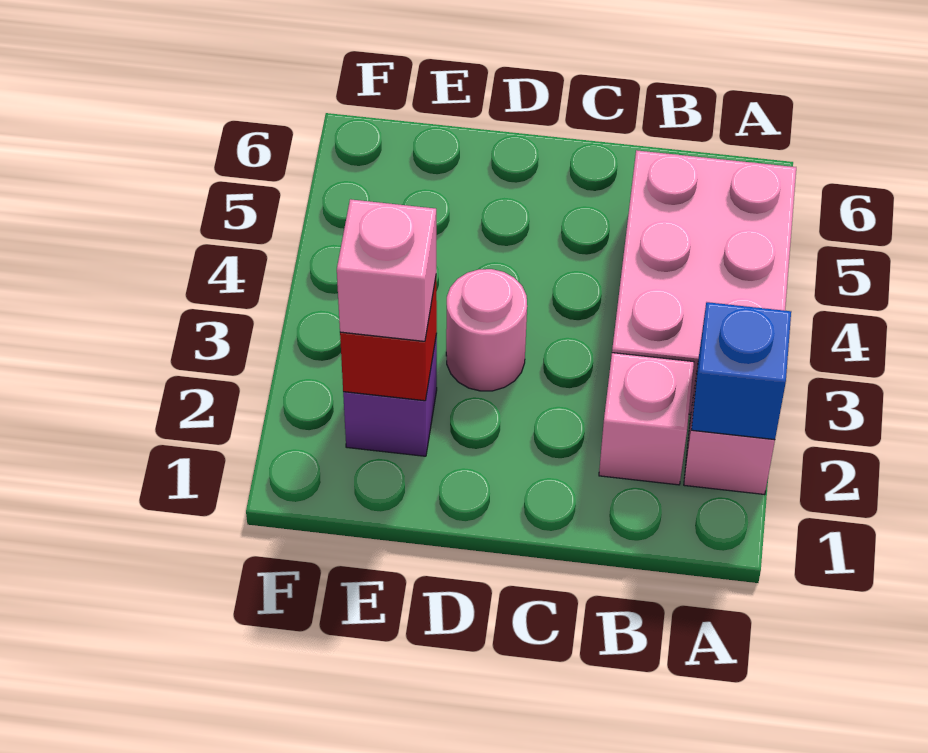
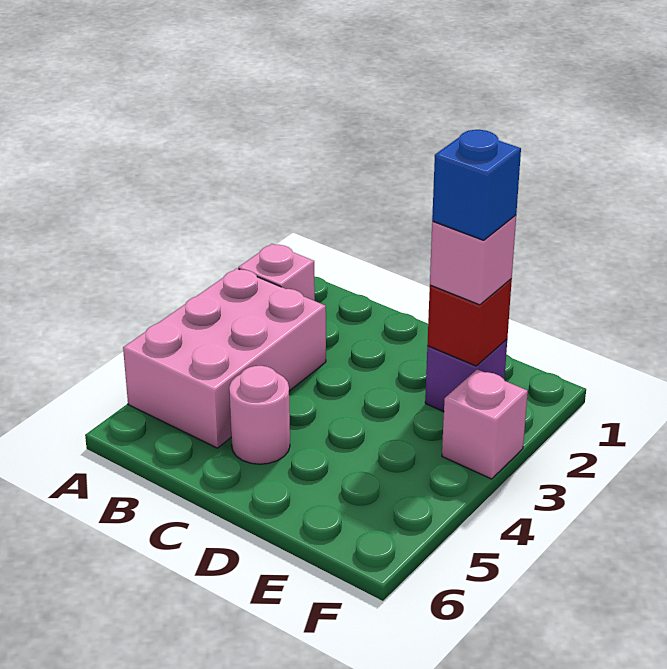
blue brick A2 level 2 -> blue brick E2 level 4
pink brick B2 level 1 -> pink brick F3 level 1
pink round brick D3 level 1 -> pink round brick C5 level 1

